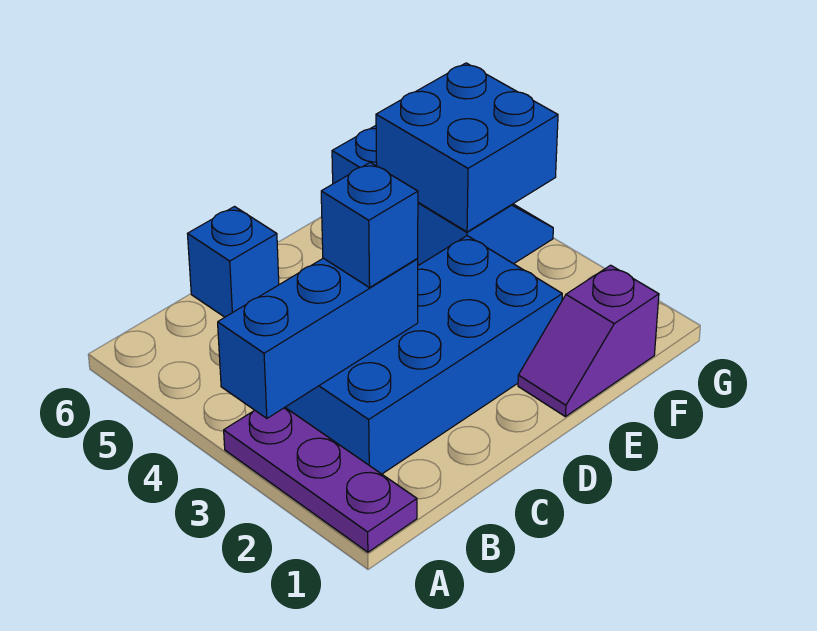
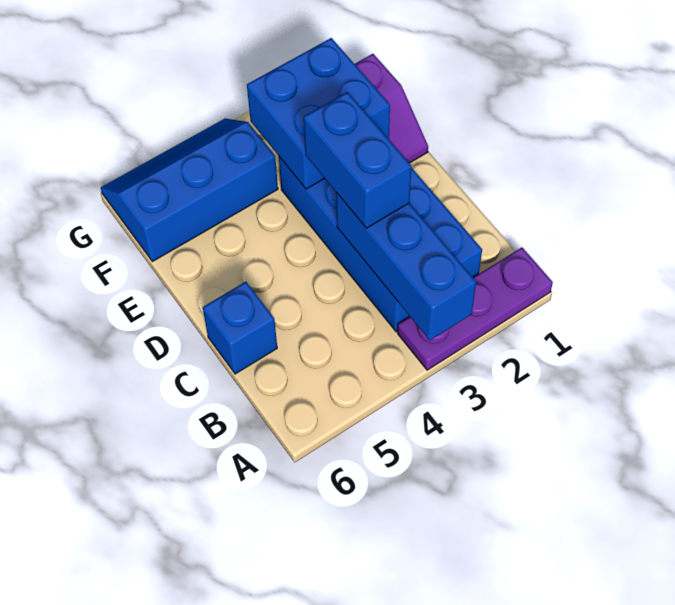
blue brick C3 level 3 -> blue brick C3:D3 level 3
blue brick F4:G5 level 2 -> blue brick E2:F3 level 2

